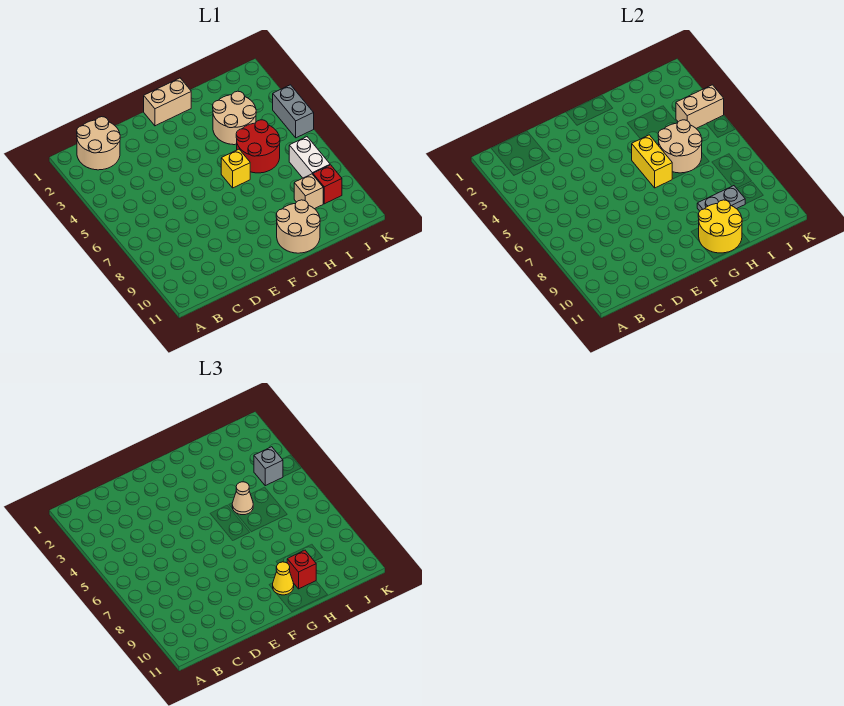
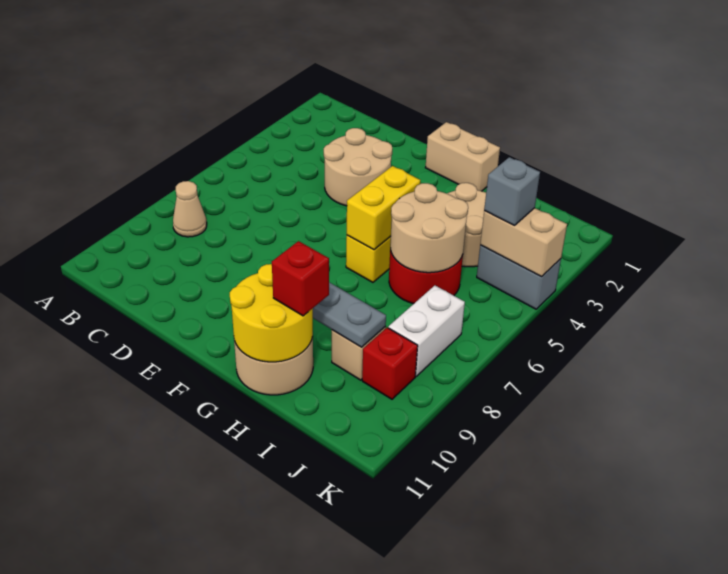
tan round brick B1:C2 level 1 -> tan round brick D3:E4 level 1
yellow cone G10 level 3 -> none
tan cone H5 level 3 -> tan cone B8 level 1
grey brick K4:K5 level 1 -> grey brick J4:K4 level 1

